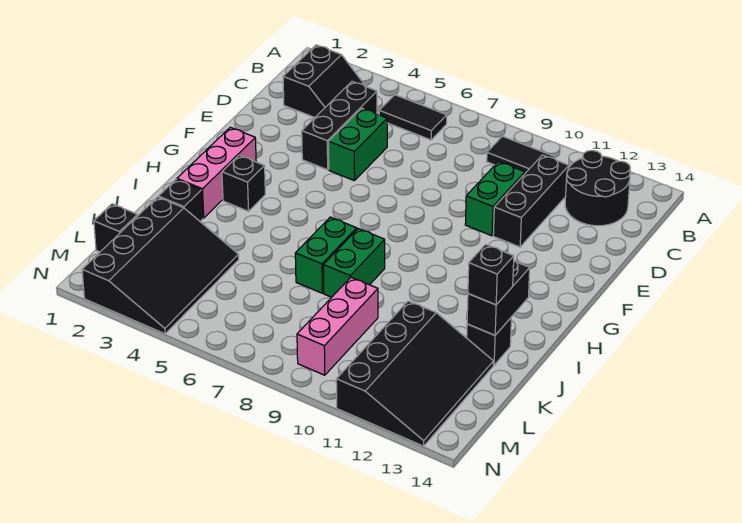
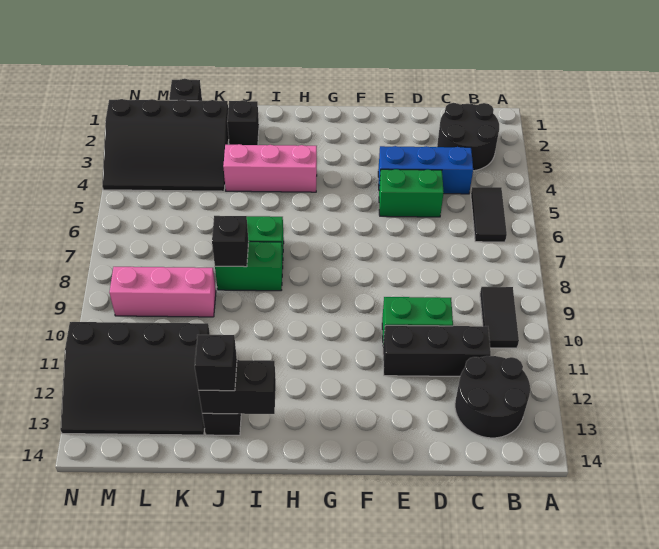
black slope B2:C3 level 1 top 2 -> black round brick B2:C3 level 1
black brick C4:E4 level 1 -> blue brick C4:E4 level 1
pink brick G2:I2 level 1 -> pink brick H4:J4 level 1
black brick H3 level 1 -> black brick J8 level 2

